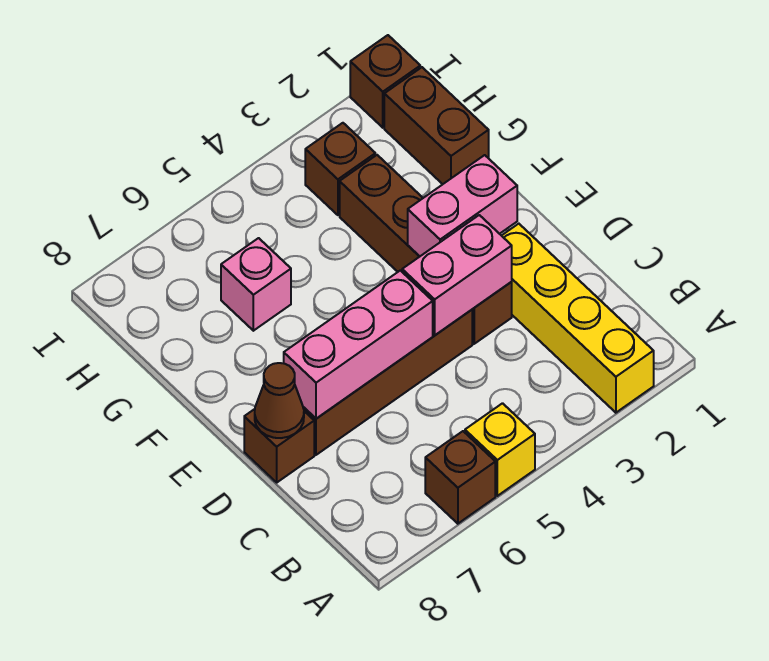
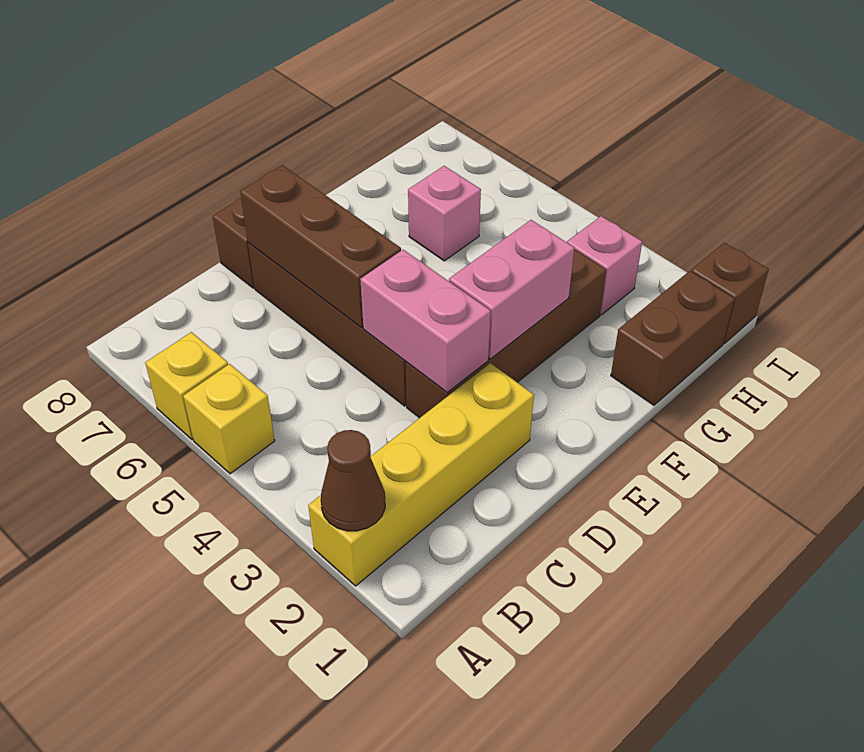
brown brick A6 level 1 -> yellow brick A6 level 1
pink brick D5:D7 level 2 -> brown brick D5:D7 level 2
brown cone D8 level 2 -> brown cone A2 level 2
pink brick E2:E3 level 2 -> pink brick E3:F3 level 2
brown brick H3 level 1 -> pink brick H3 level 1

